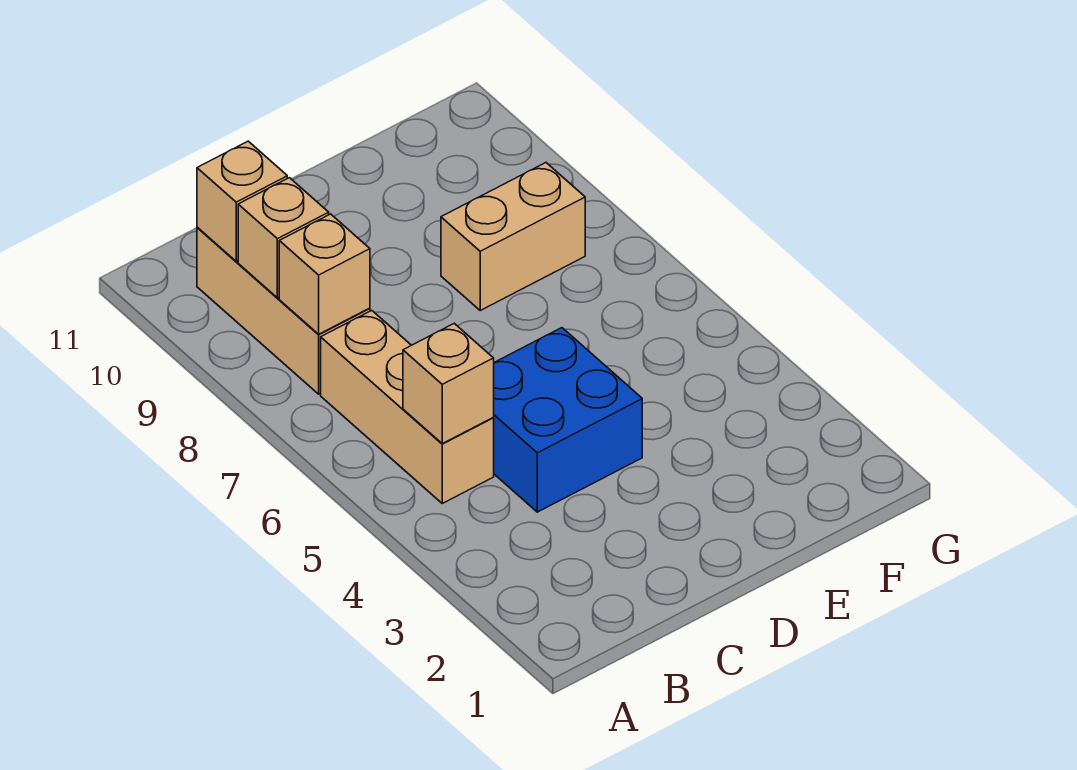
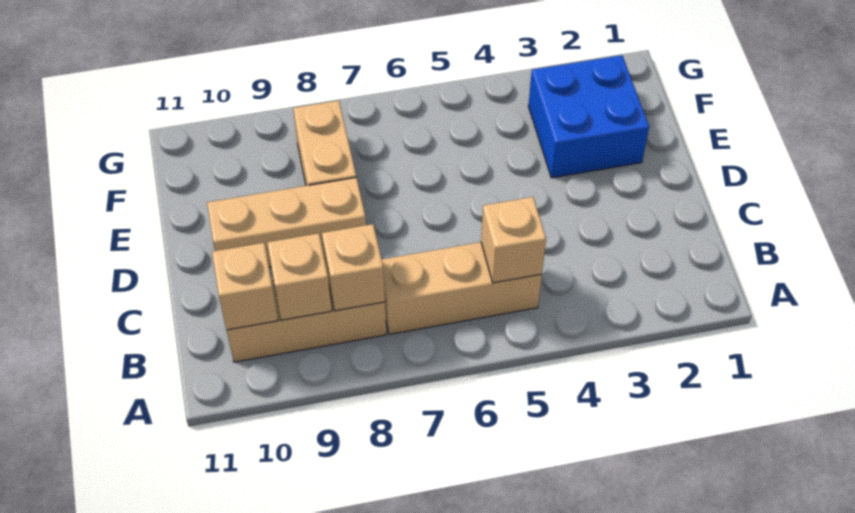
blue brick C4:D5 level 1 -> blue brick E2:F3 level 1
none -> tan brick D8:D10 level 1

